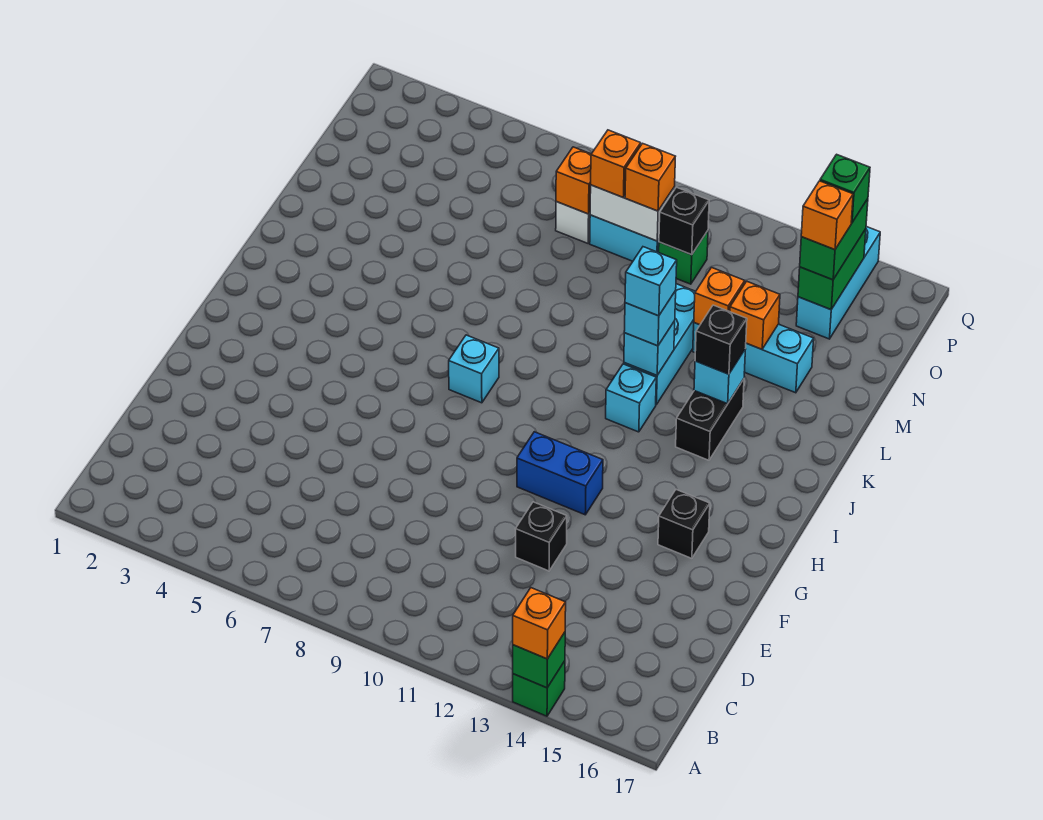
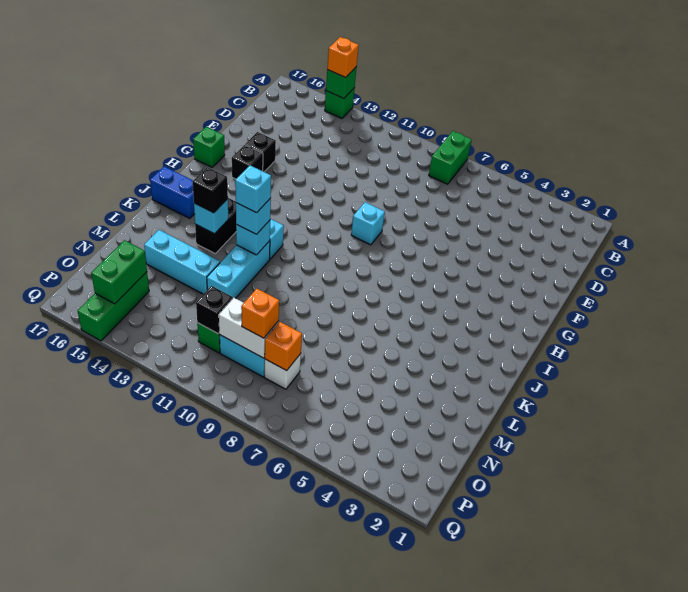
black brick E12 level 1 -> black brick F15 level 1
blue brick G11:G12 level 1 -> blue brick J16:J17 level 1
cyan brick I8 level 1 -> cyan brick G9 level 1
orange brick M13 level 2 -> none
orange brick M14 level 2 -> none
orange brick O10 level 3 -> none
cyan brick O15:Q15 level 1 -> green brick O15:Q15 level 1
green brick O15:P15 level 3 -> green brick A8:B8 level 1
orange brick O15 level 4 -> none
green brick P15 level 4 -> green brick G17 level 1

